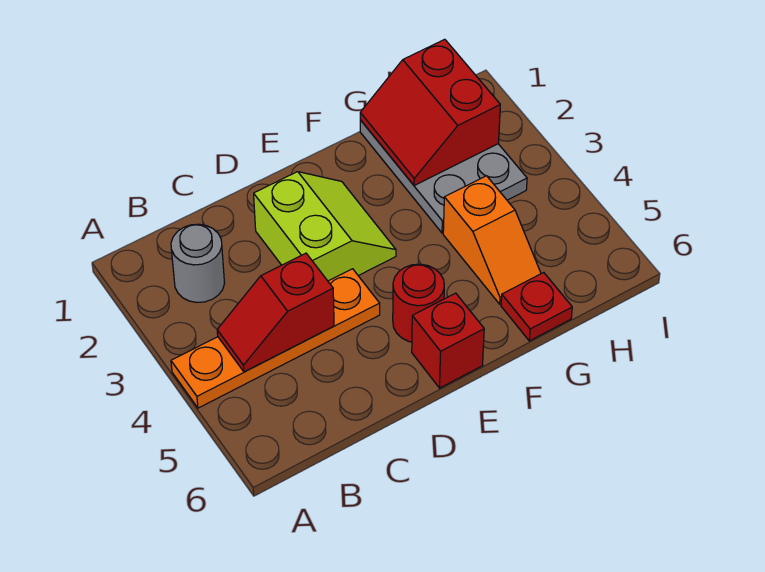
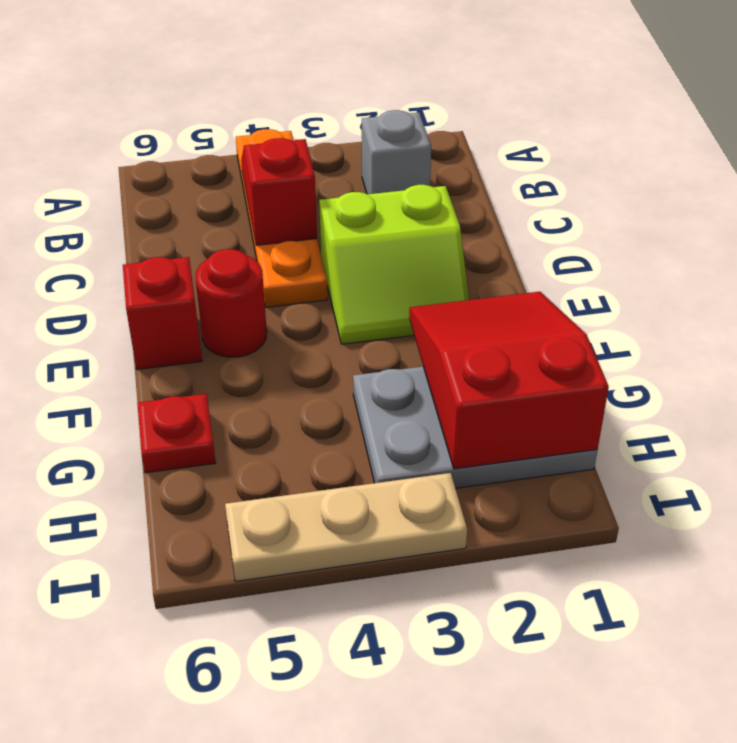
grey round brick B2 level 1 -> grey brick B2 level 1
red slope G1:H2 level 2 top H -> red slope F1:H2 level 2 top H
orange slope G4:G5 level 1 top 4 -> none
none -> tan plate I3:I5 level 1

